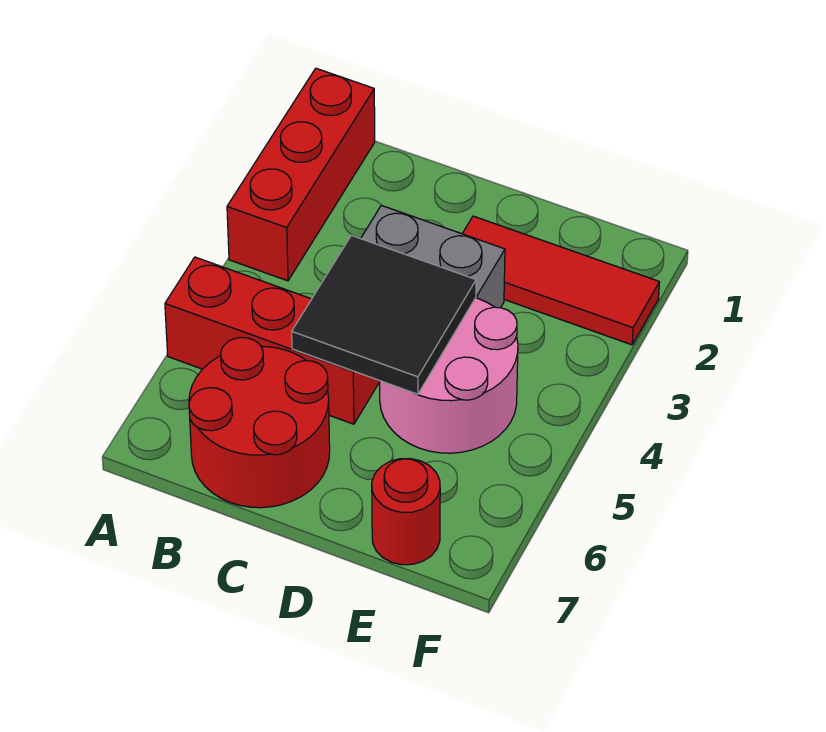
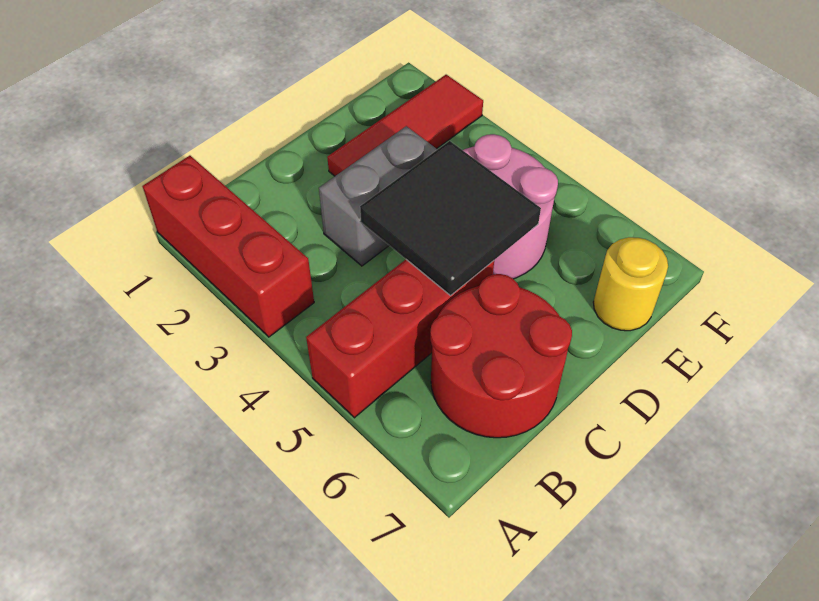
red round brick E7 level 1 -> yellow round brick E7 level 1

